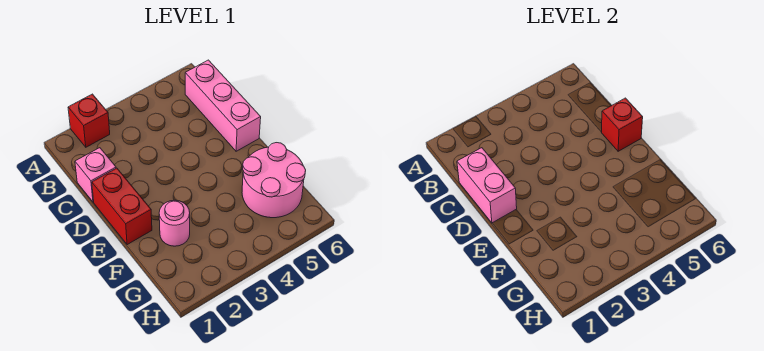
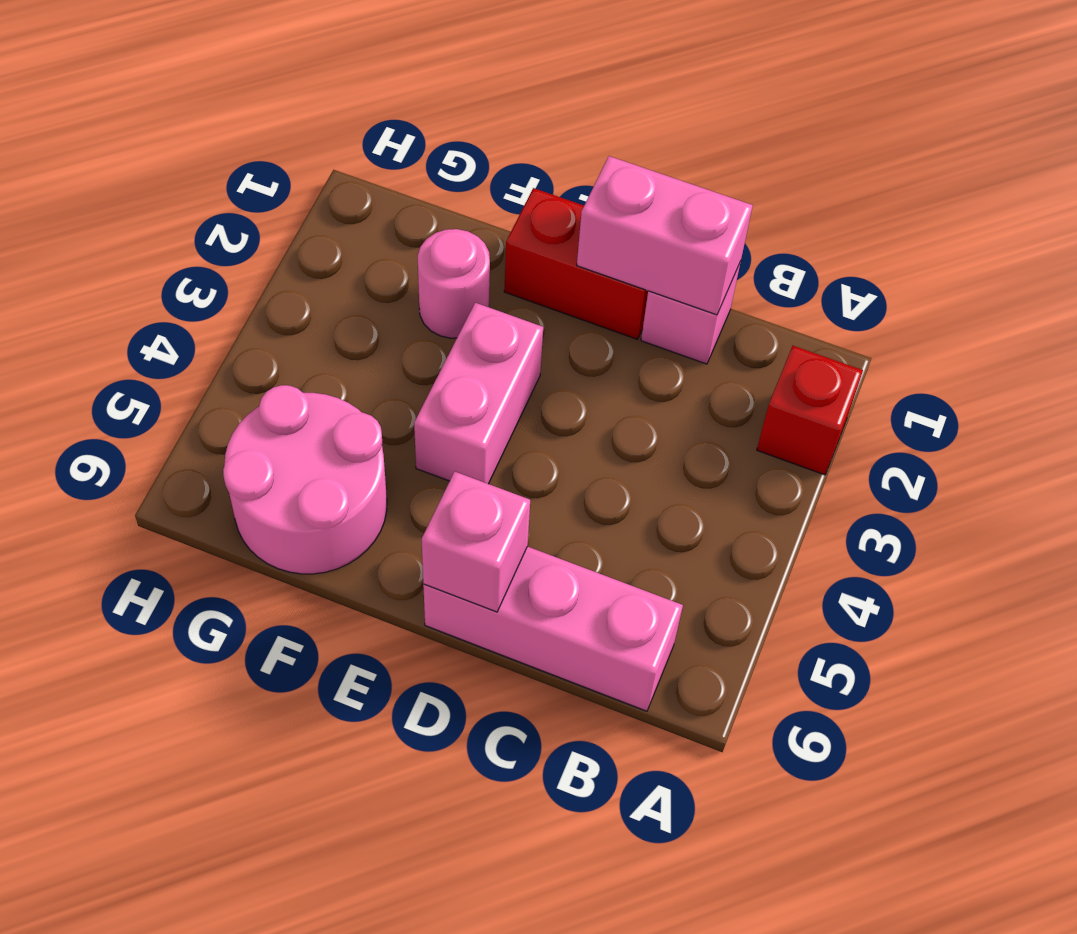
red brick D6 level 2 -> pink brick D6 level 2
none -> pink brick E3:E4 level 1

